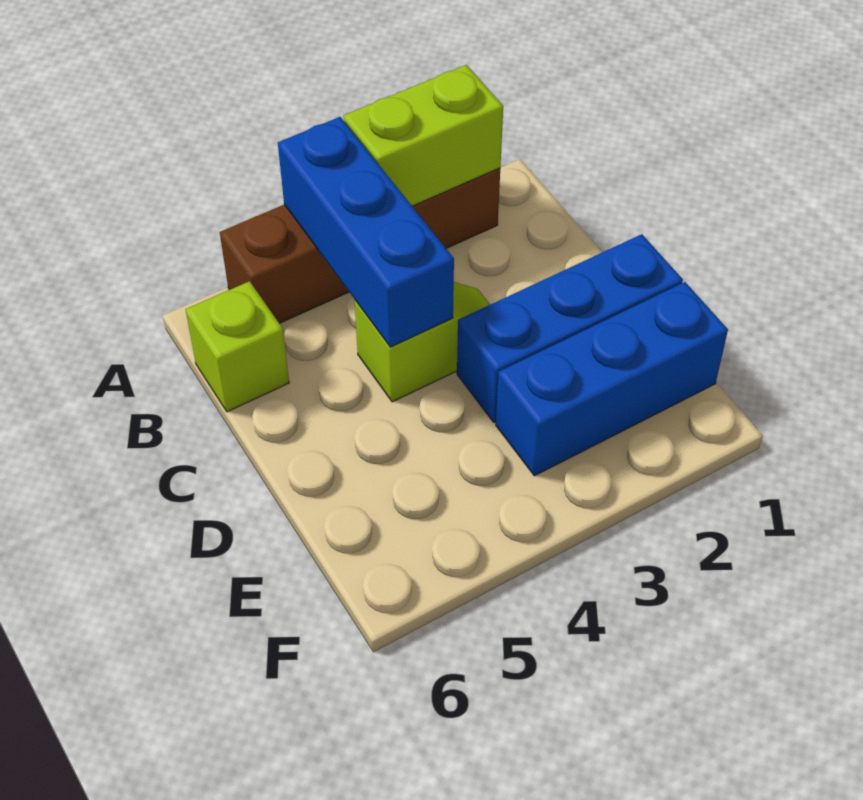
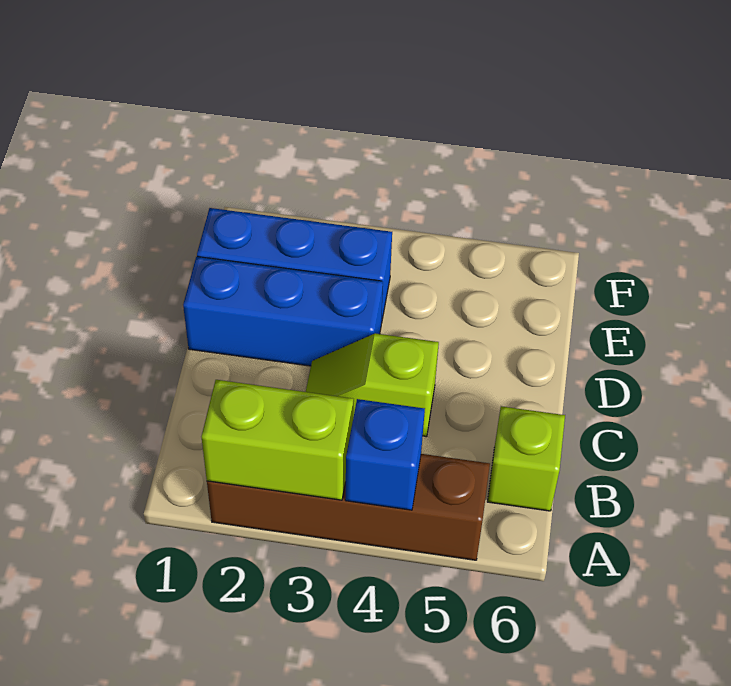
blue brick A4:C4 level 2 -> blue brick A4 level 2

